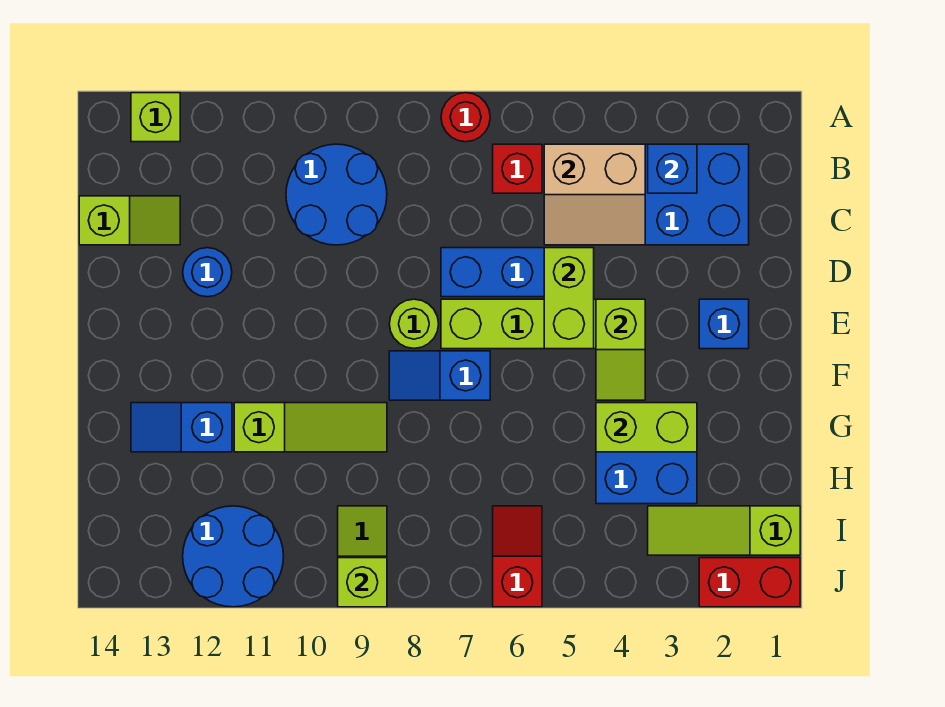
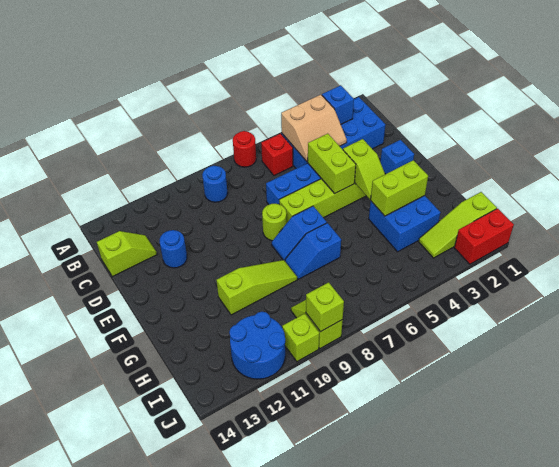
lime brick A13 level 1 -> lime brick J10 level 1
blue round brick B9:C10 level 1 -> blue round brick B9 level 1
blue slope G12:G13 level 1 top 12 -> blue slope G7:G8 level 1 top 7
red slope I6:J6 level 1 top J -> none

